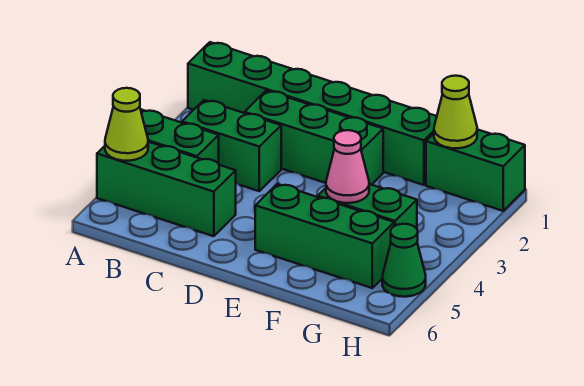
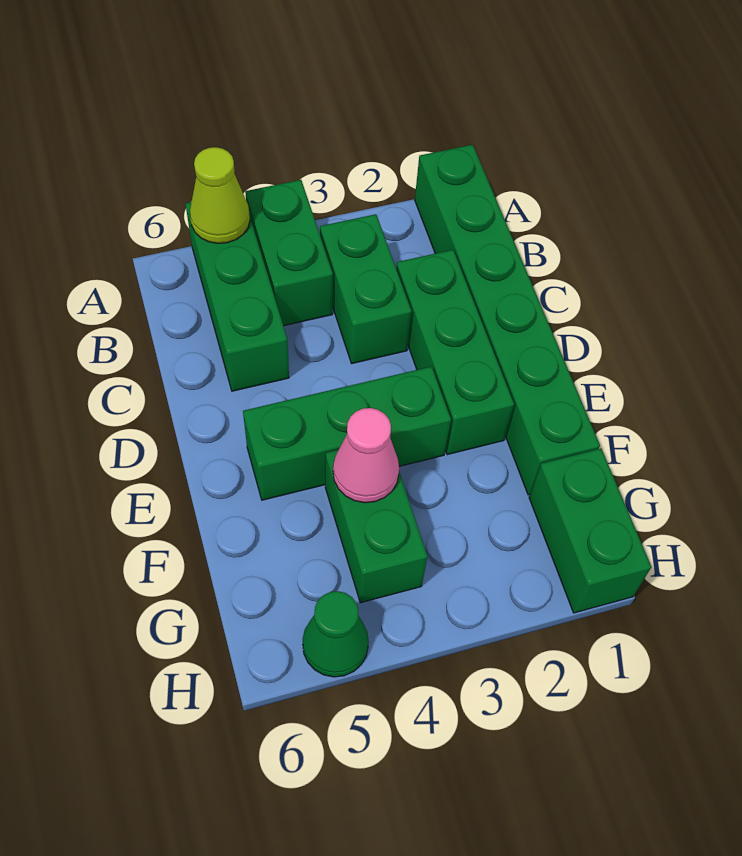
green brick E5:G5 level 1 -> green brick E3:E5 level 1
lime cone G1 level 2 -> none

